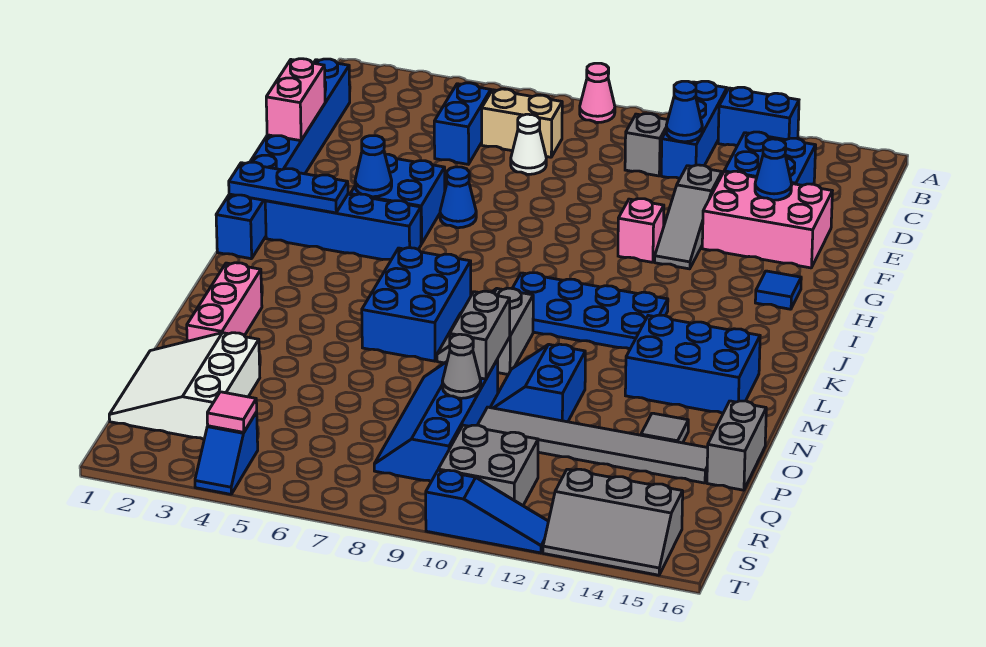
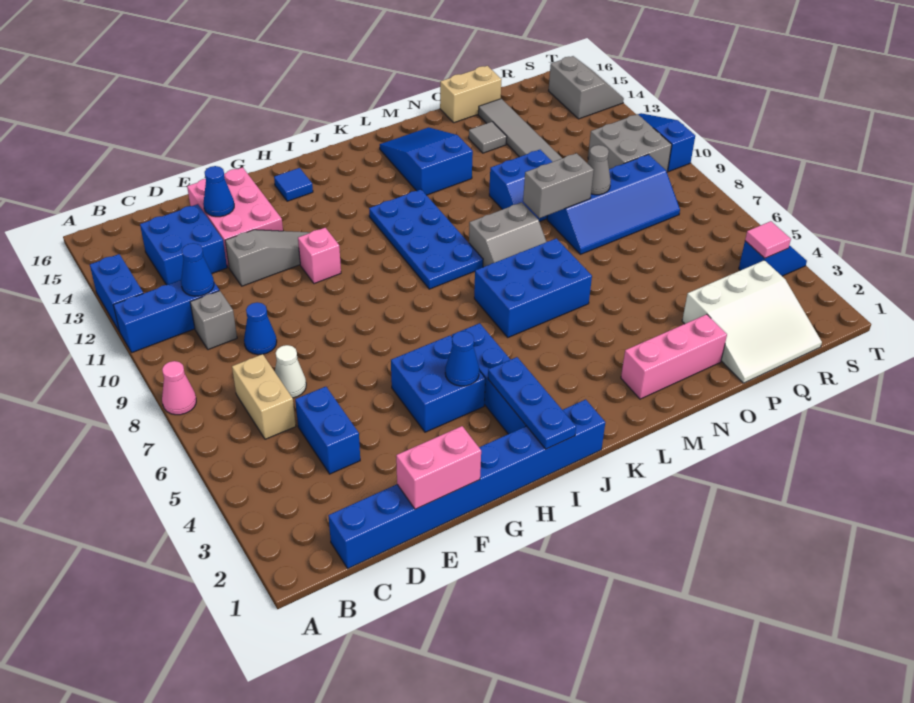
blue brick C5:D5 level 1 -> blue brick D4:D5 level 1
blue cone G6 level 1 -> blue cone D9 level 1
blue brick L13:M15 level 1 -> blue slope L13:M15 level 1 top 13
grey brick O16:P16 level 1 -> tan brick O16:P16 level 1
grey slope S13:T15 level 1 top S -> grey slope S14:T15 level 1 top S

